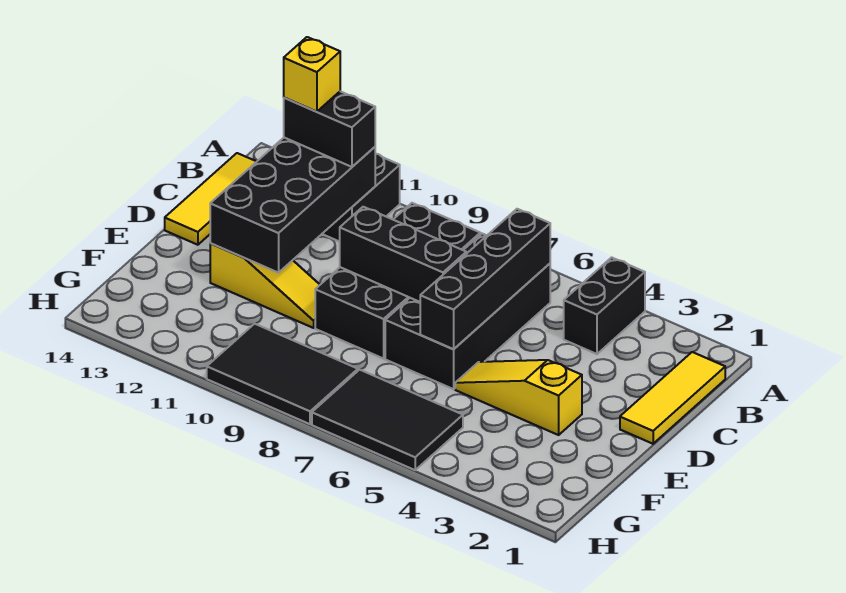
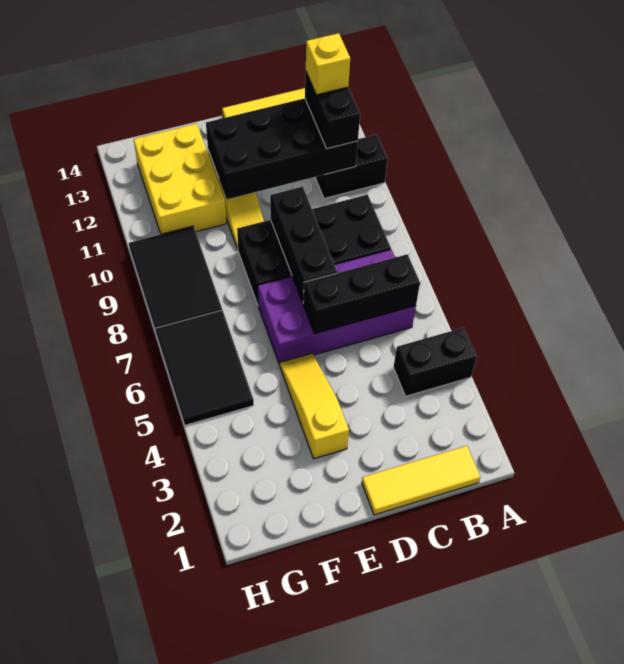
black brick B6:E7 level 1 -> purple brick B6:E7 level 1
black brick B6:E6 level 2 -> black brick B6:D6 level 2
none -> yellow brick F11:G13 level 1

